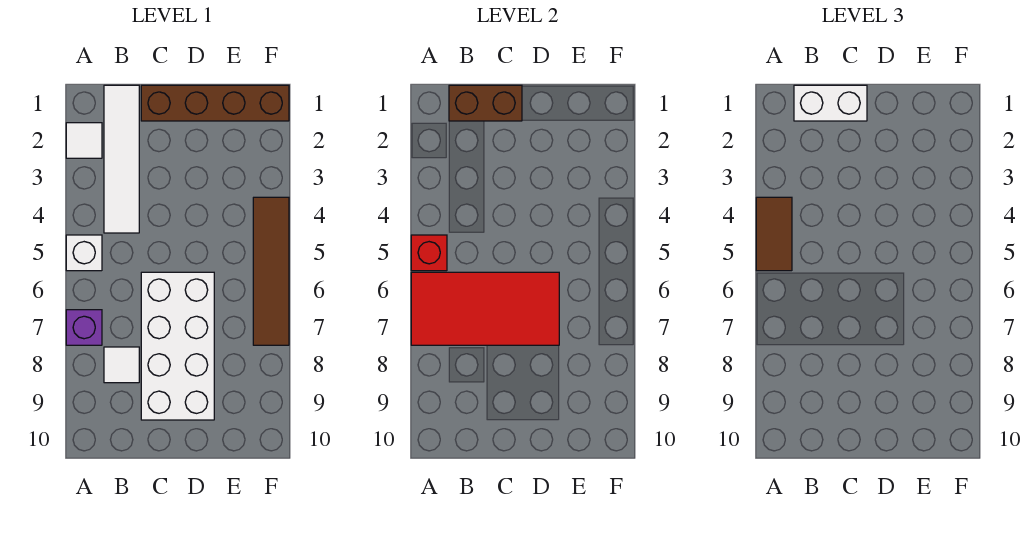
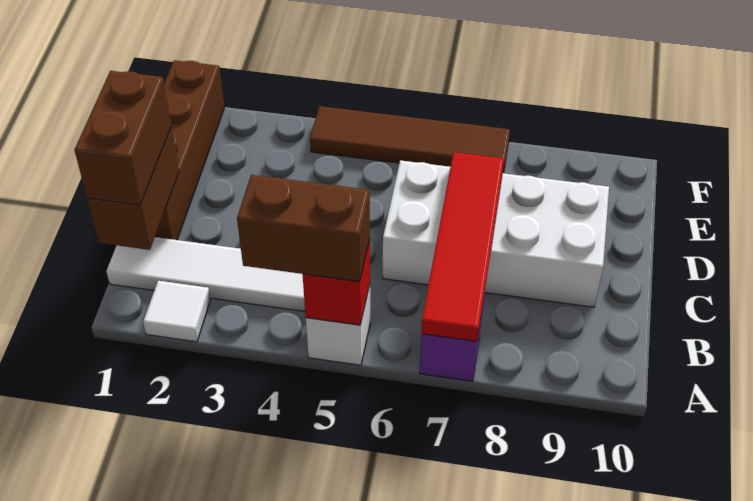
brown tile A4:A5 level 3 -> brown brick A4:A5 level 3
red tile A6:D7 level 2 -> red tile A7:D7 level 2
white brick B1:C1 level 3 -> brown brick B1:C1 level 3
white tile B8 level 1 -> none

